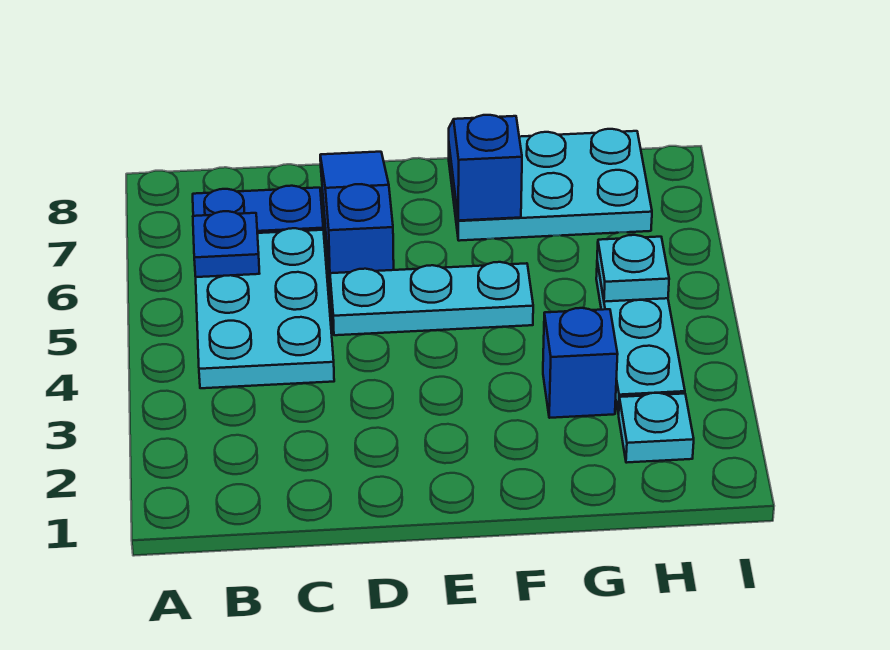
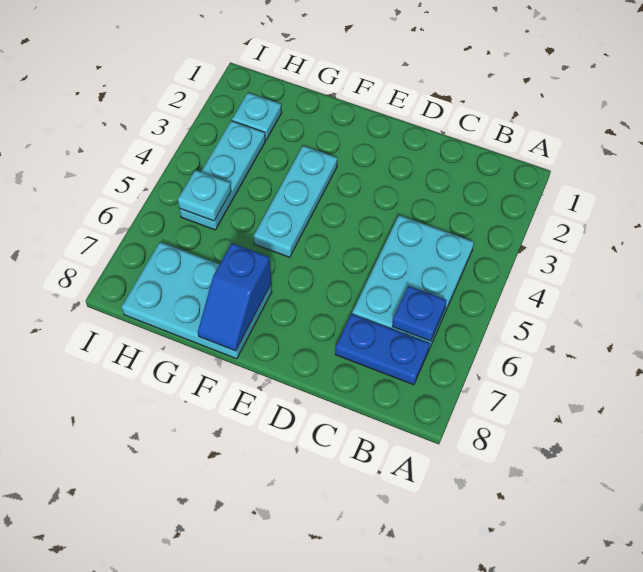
cyan plate D5:F5 level 1 -> cyan plate F3:F5 level 1
blue slope D6:D8 level 1 top 6 -> none
blue brick G3 level 1 -> none

